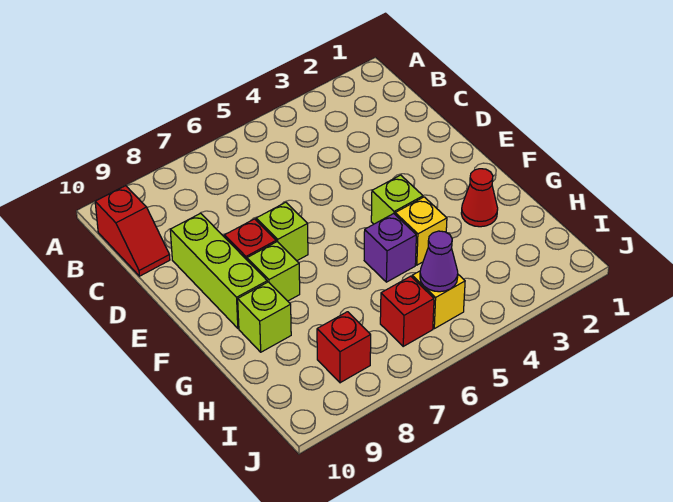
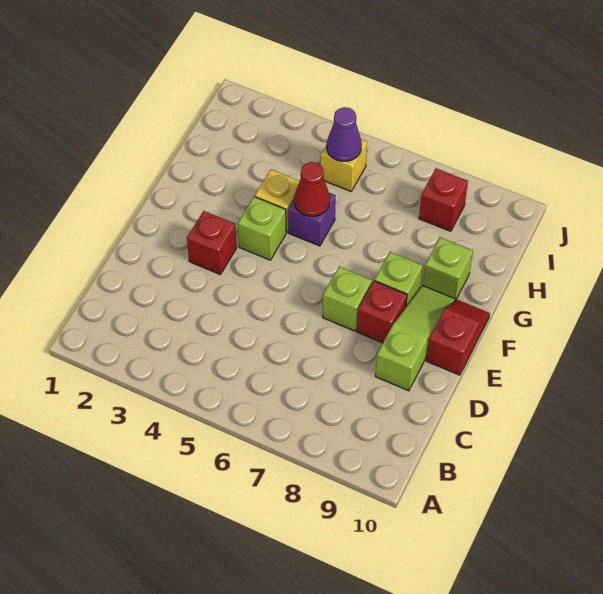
red slope B10:C10 level 1 top B -> red slope E10:F10 level 1 top E
lime brick D9:F9 level 1 -> lime slope D9:F9 level 1 top D
red cone G2 level 1 -> red cone G5 level 2
red brick I6 level 1 -> red brick E3 level 1

